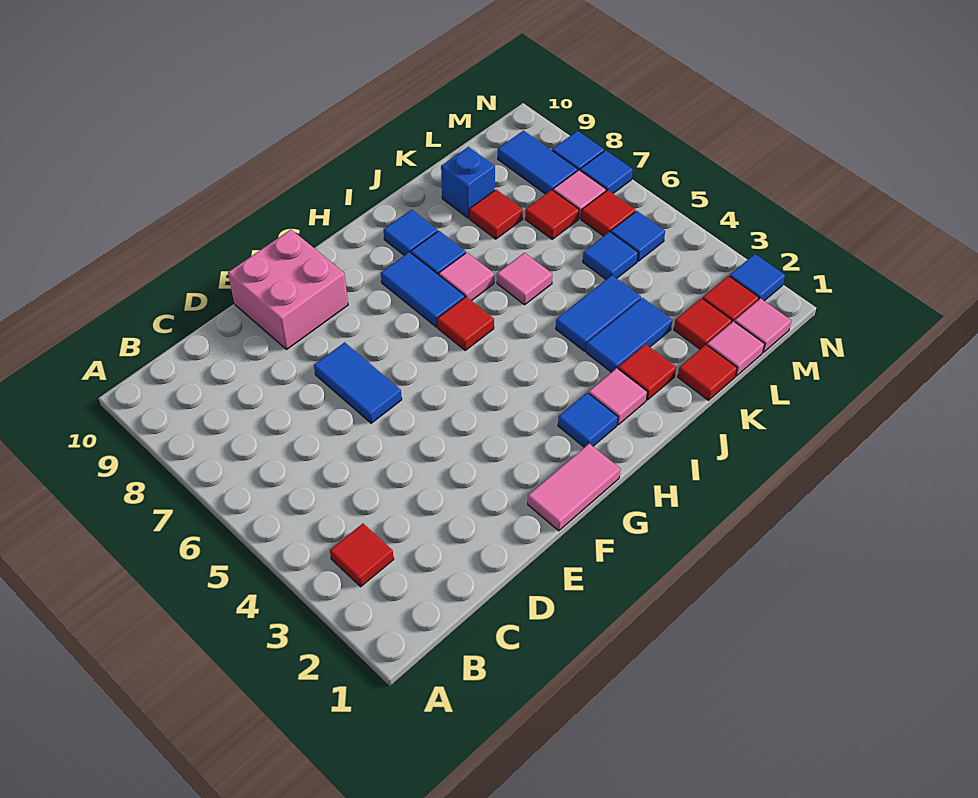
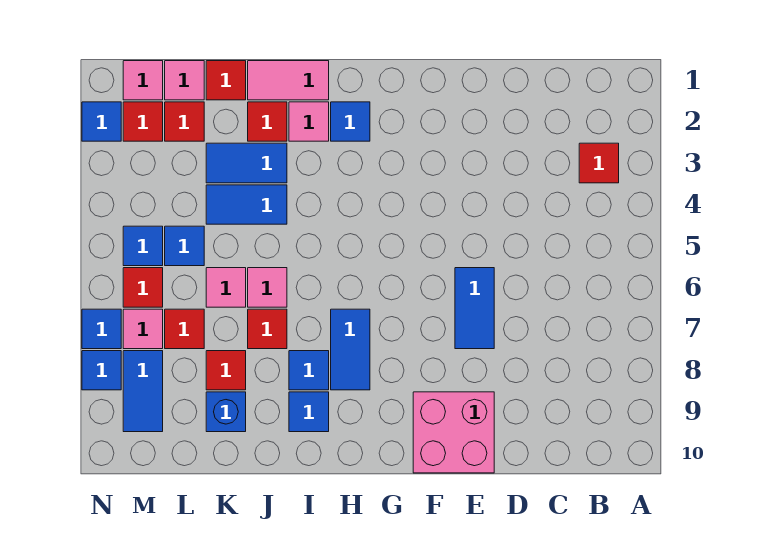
pink tile F1:G1 level 1 -> pink tile I1:J1 level 1
red tile H6 level 1 -> red tile J7 level 1
pink tile I7 level 1 -> pink tile K6 level 1

